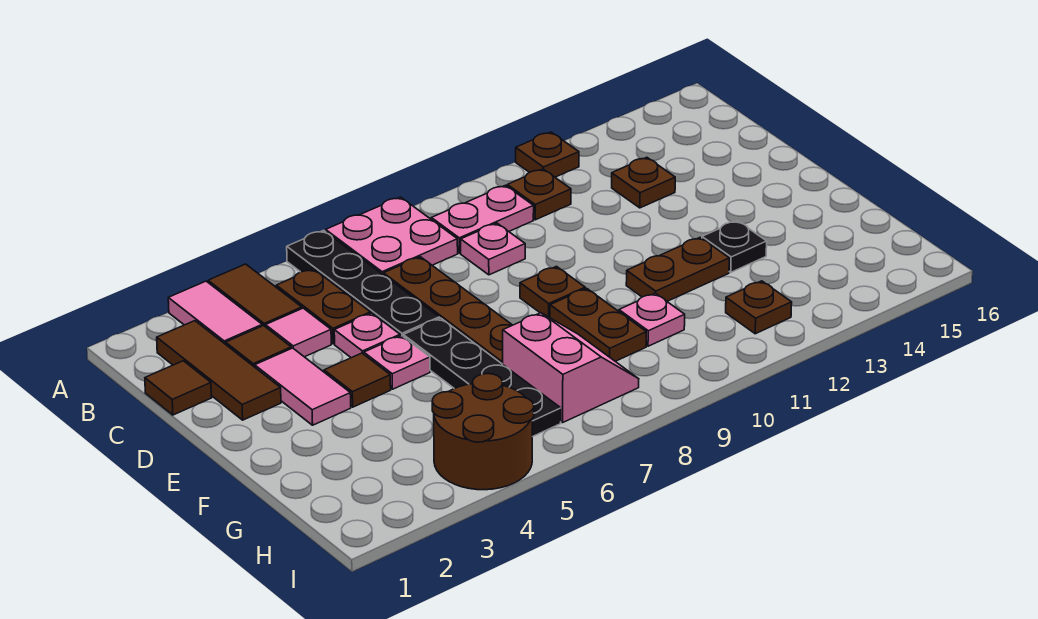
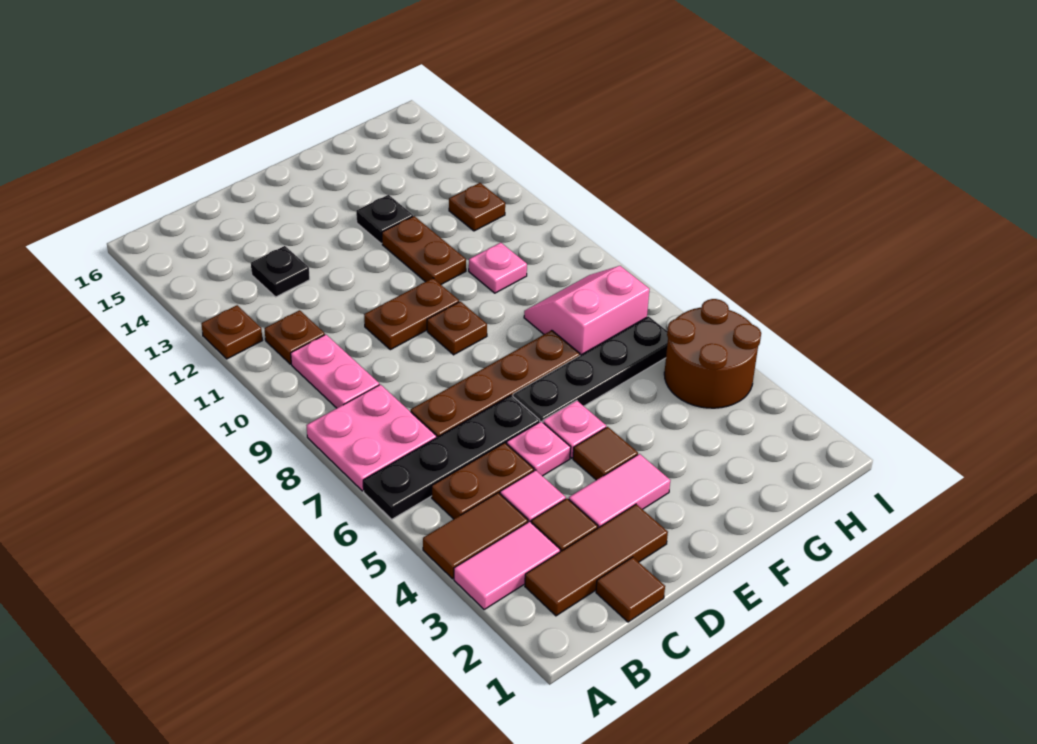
pink plate C9 level 1 -> none
brown plate C13 level 1 -> black plate C13 level 1
brown plate F9:G9 level 1 -> brown plate D10:E10 level 1

